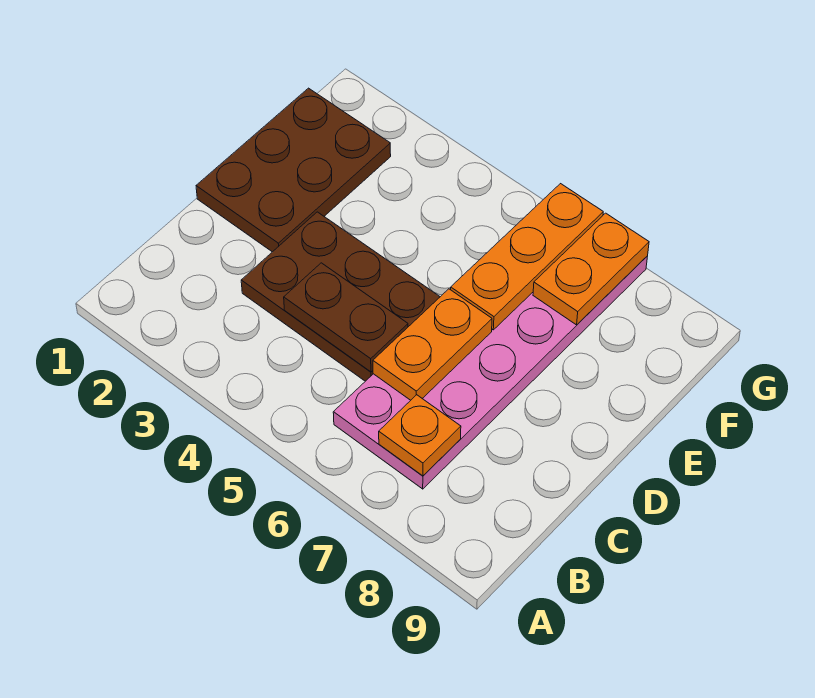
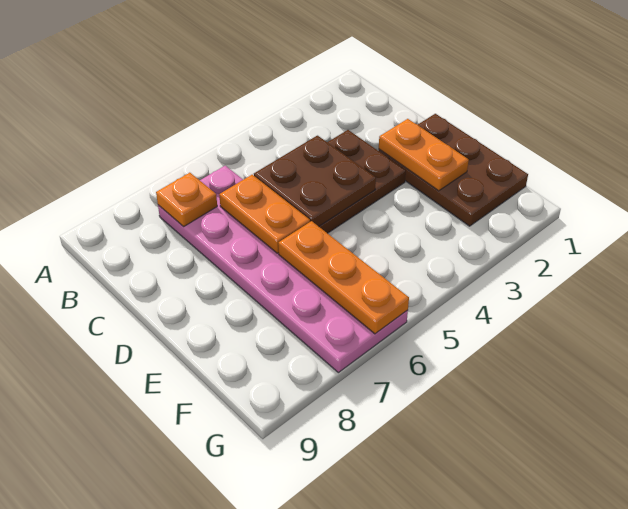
brown plate C4:C5 level 2 -> brown plate C4:D5 level 2
orange plate F7:G7 level 2 -> orange plate D2:E2 level 2

